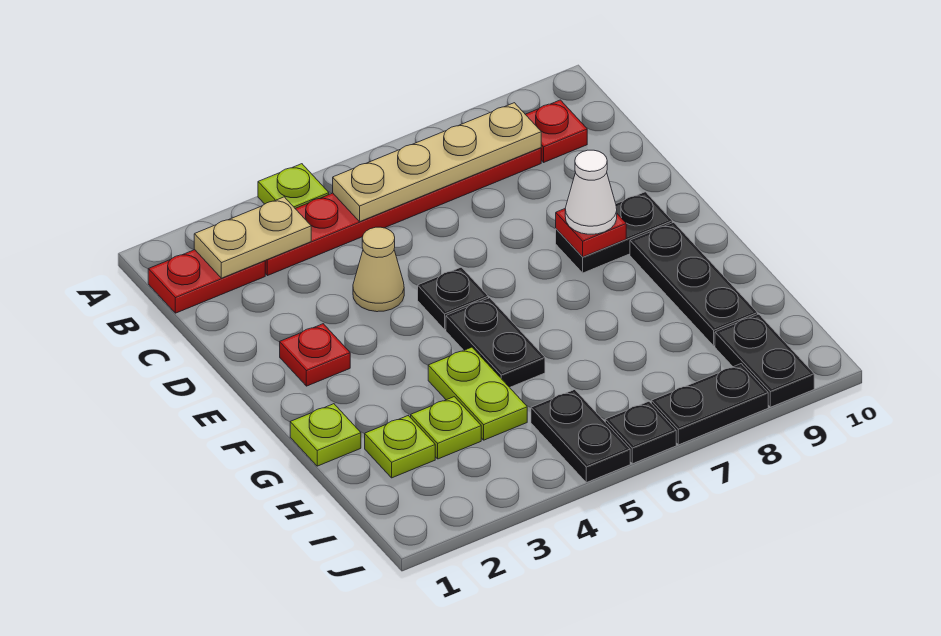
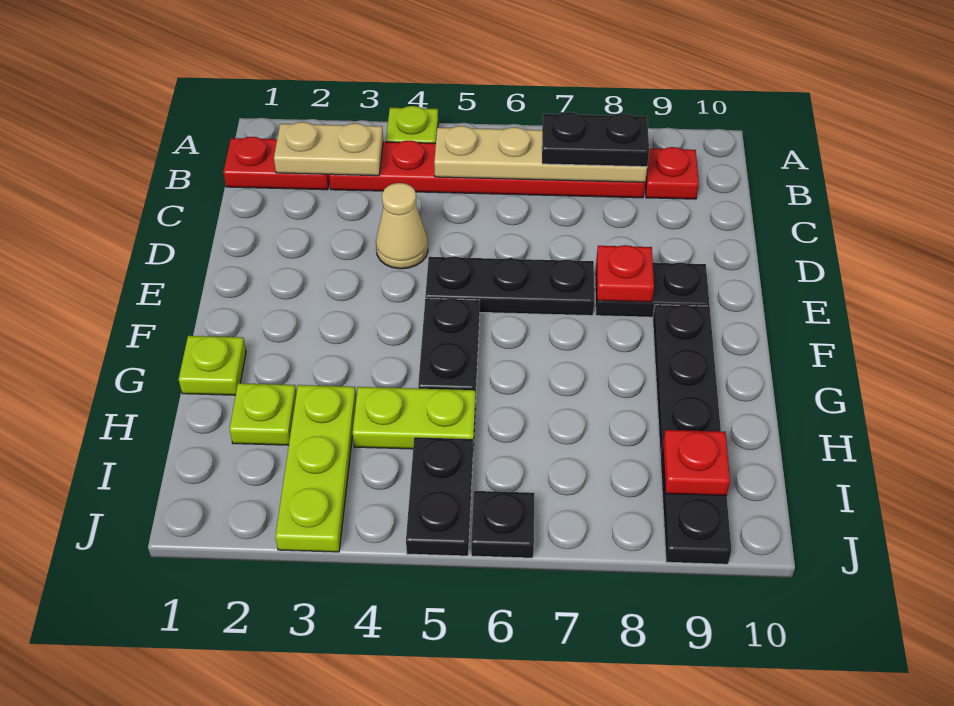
red plate E2 level 1 -> red plate I9 level 2
black plate E5 level 1 -> black plate E5:E7 level 1
white cone E8 level 3 -> none
lime plate G4:H4 level 1 -> lime plate H4:H5 level 1
lime plate H3 level 1 -> lime plate H3:J3 level 1
black plate J7:J8 level 1 -> black plate B7:B8 level 3

